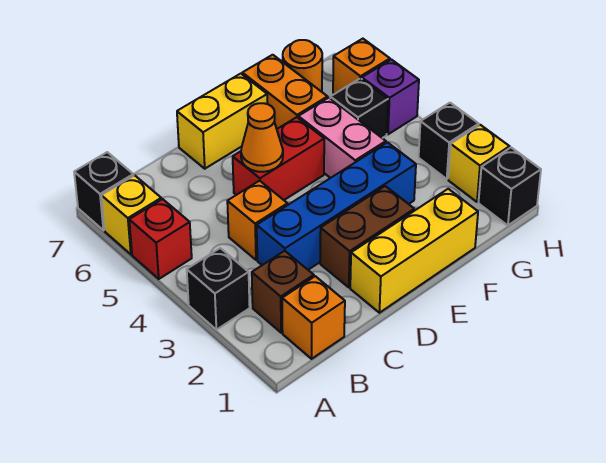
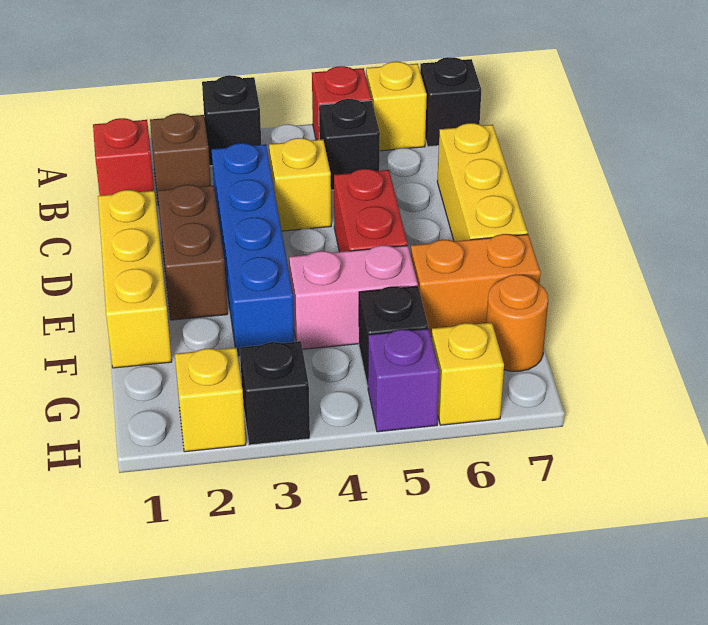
orange brick B1 level 1 -> red brick B1 level 1
orange brick C4 level 1 -> yellow brick C4 level 1
orange cone D5 level 2 -> none
yellow brick D7:E7 level 1 -> yellow brick C7:E7 level 1
black brick H1 level 1 -> black brick B5 level 1
orange brick H6 level 1 -> yellow brick H6 level 1

